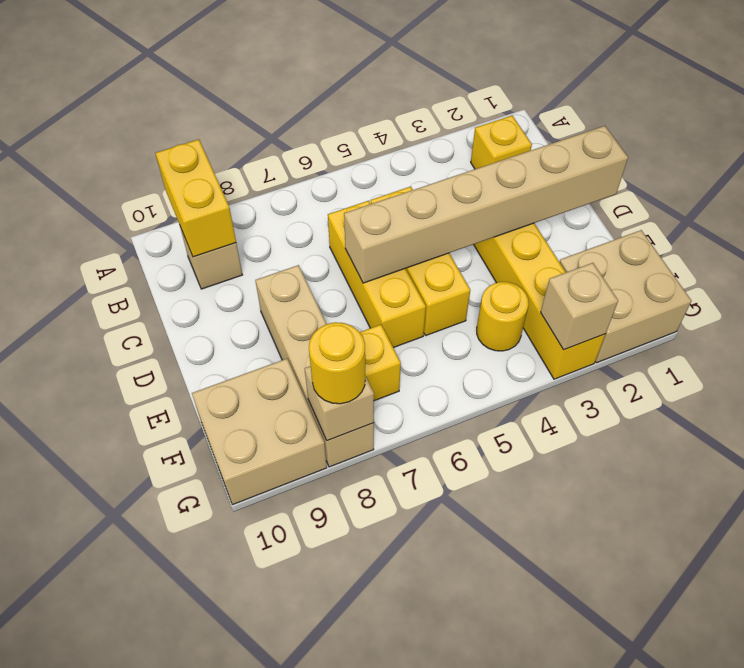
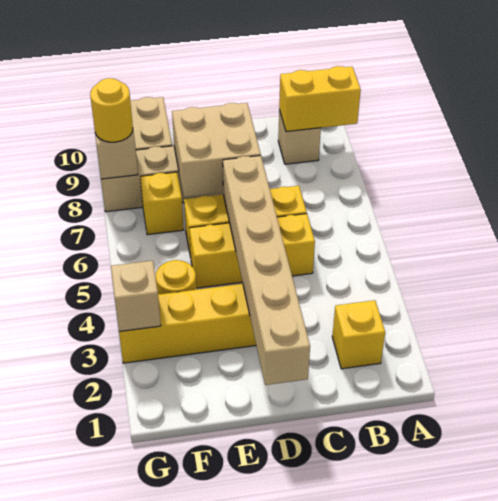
tan brick F1:G2 level 1 -> tan brick D7:E8 level 2

